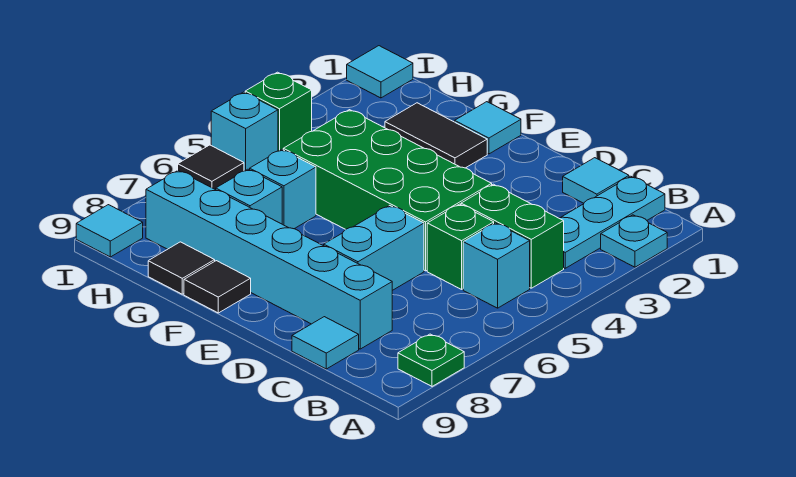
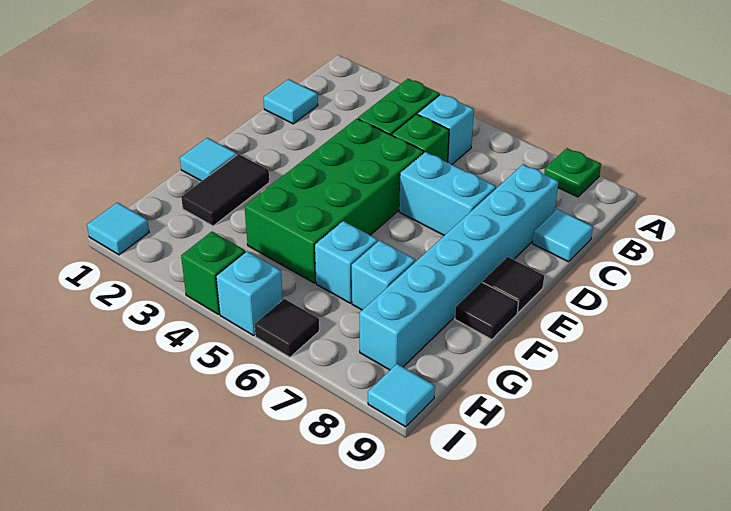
cyan plate A2 level 1 -> none
cyan plate B1:B3 level 1 -> none
black tile G9 level 1 -> black tile E9 level 1

